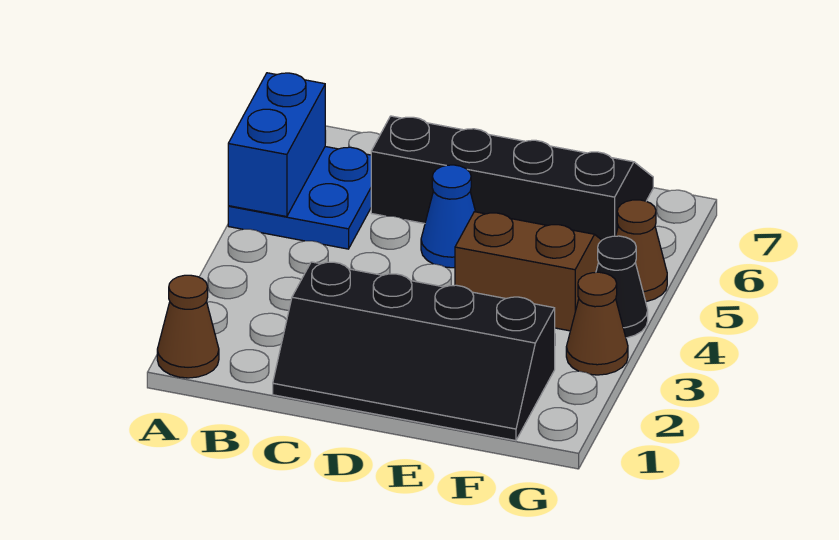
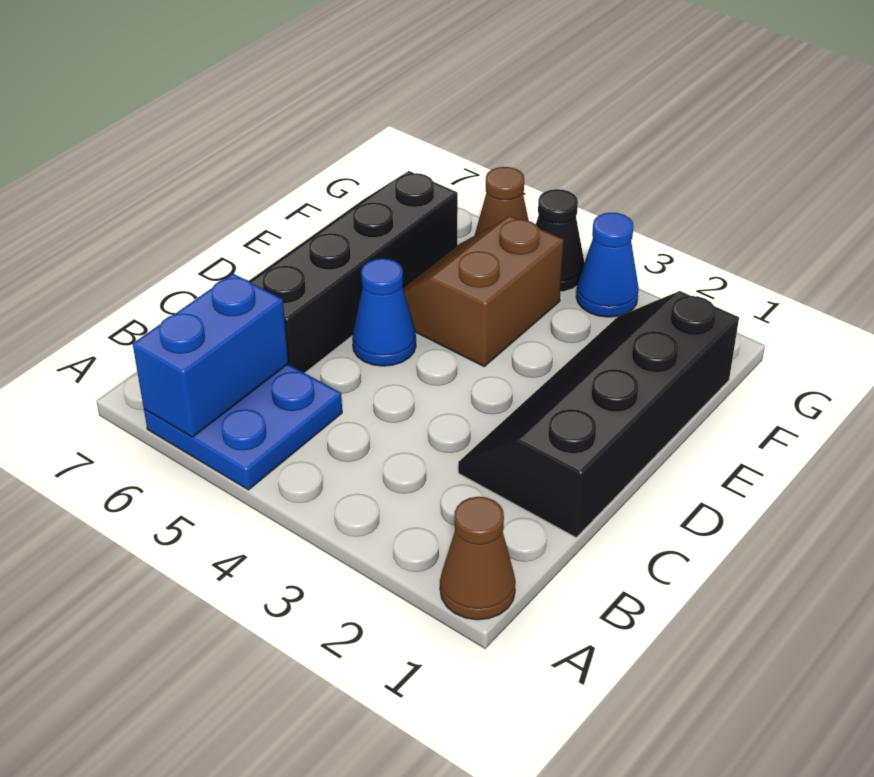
blue brick A5:A6 level 2 -> blue brick A6:B6 level 2
black slope C1:F2 level 1 top 2 -> black slope C1:F2 level 1 top 1
brown cone G3 level 1 -> blue cone G3 level 1

